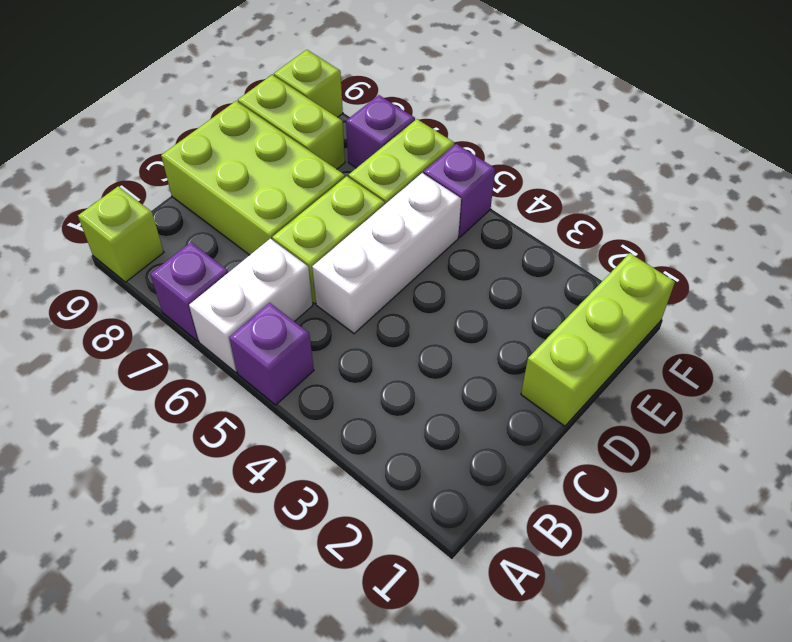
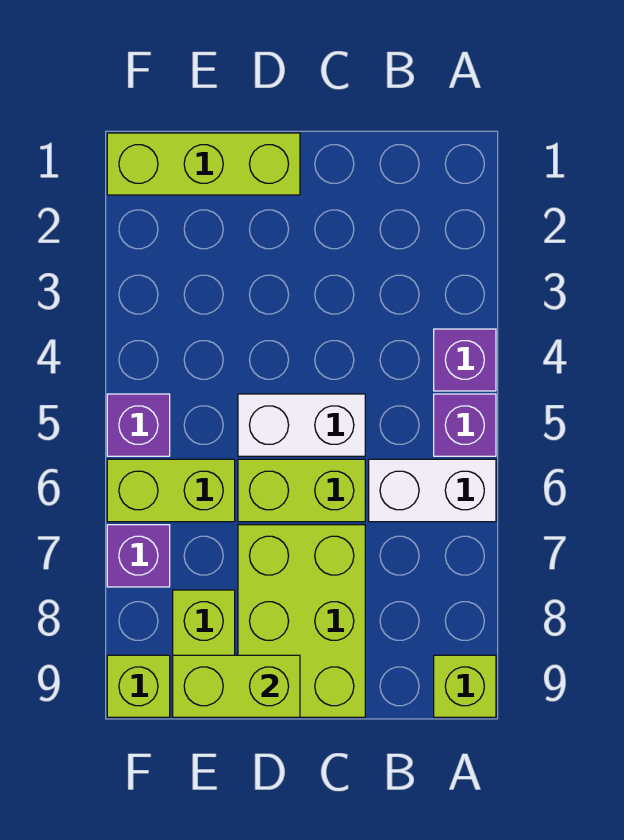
purple brick A7 level 1 -> purple brick A4 level 1
white brick C5:E5 level 1 -> white brick C5:D5 level 1
none -> lime brick D9:E9 level 2

